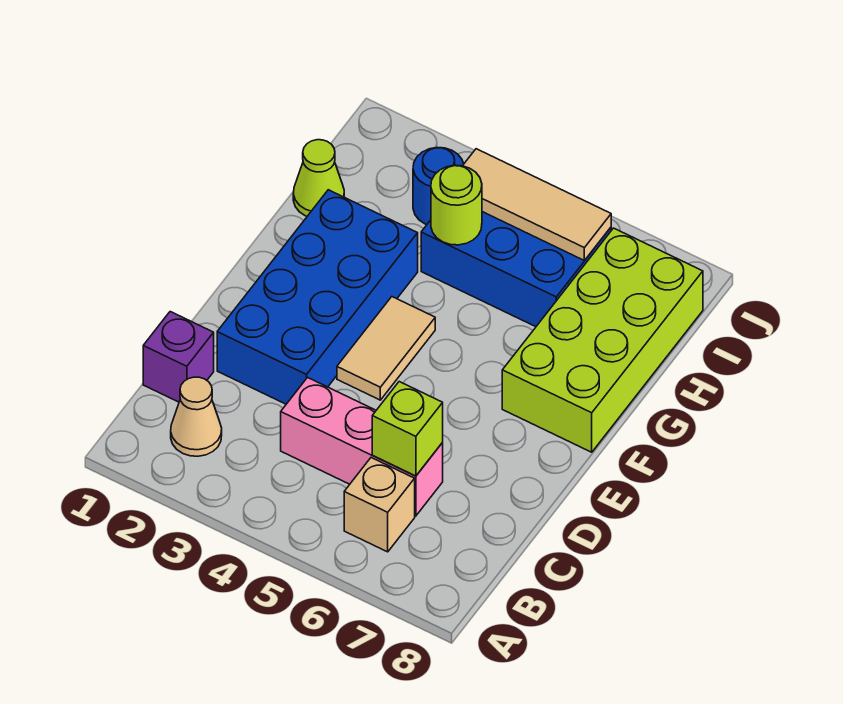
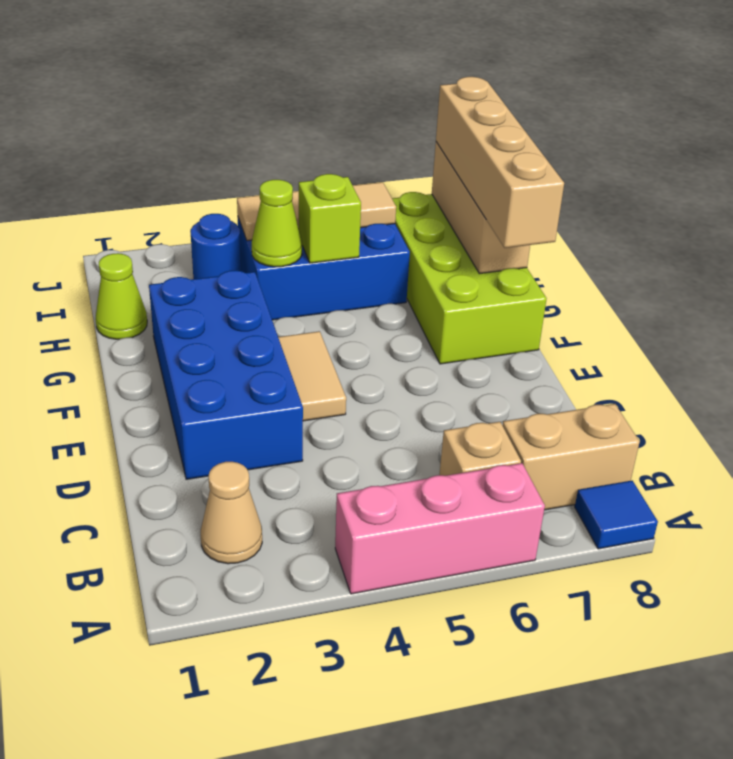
none -> blue tile A8 level 1
none -> tan brick B7:B8 level 1
purple brick C1 level 1 -> none
pink brick C4:C6 level 1 -> pink brick A4:A6 level 1
lime brick C6 level 2 -> lime brick H5 level 2
none -> tan brick F8:I8 level 3
none -> tan brick G8:I8 level 2
lime round brick H4 level 2 -> lime cone H4 level 2

